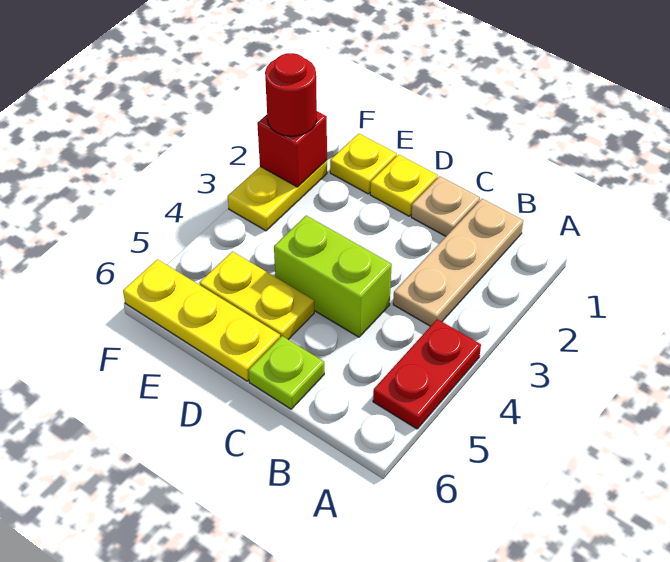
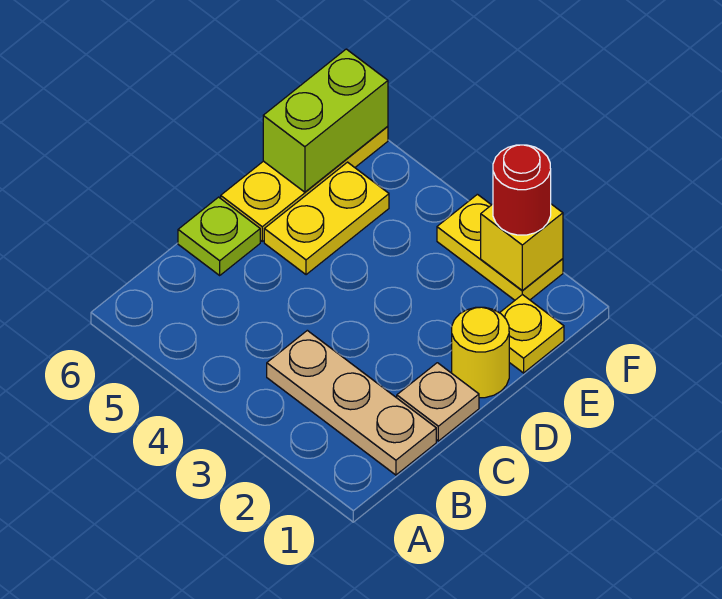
red plate A4:A5 level 1 -> none
lime brick C4:D4 level 1 -> lime brick E6:F6 level 2
yellow plate D1 level 1 -> yellow round brick D1 level 1
red brick F2 level 2 -> yellow brick F2 level 2

